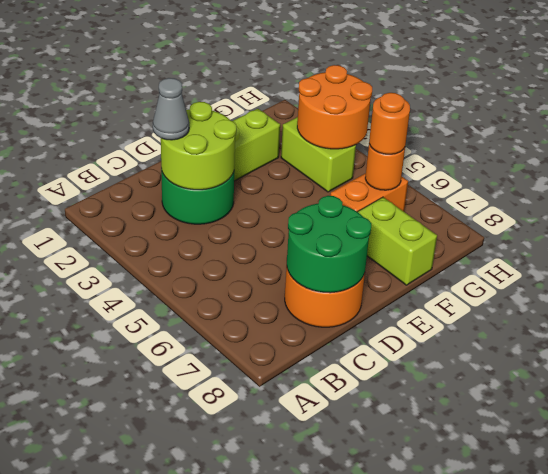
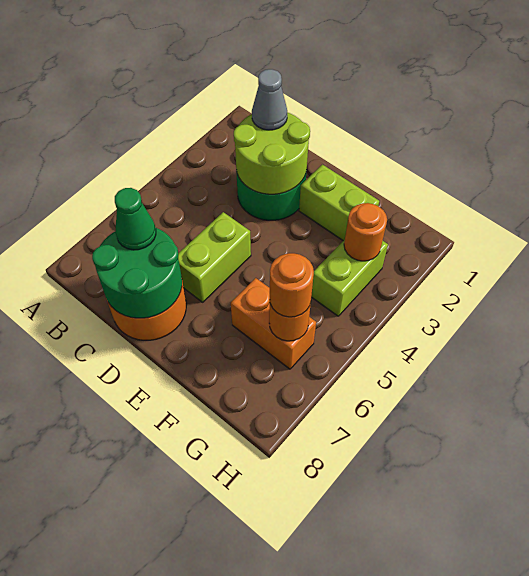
none -> green cone C7 level 3
lime brick F7:F8 level 1 -> lime brick D5:D6 level 1
orange round brick G3:H4 level 2 -> orange round brick G3 level 2

